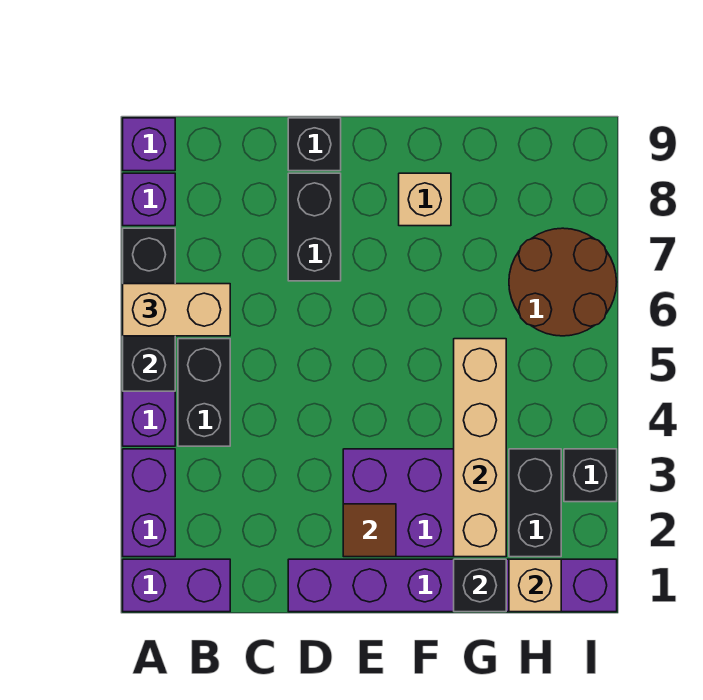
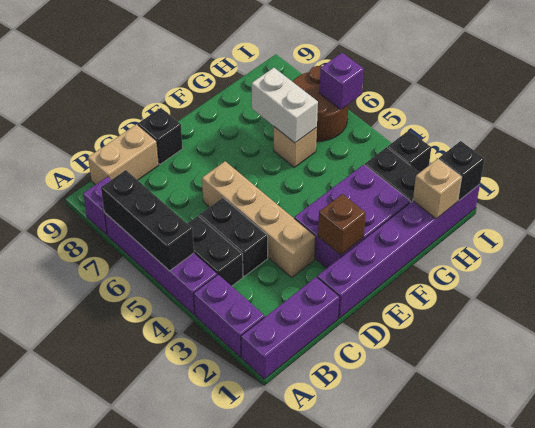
purple brick A1:B1 level 1 -> purple brick A1:C1 level 1
tan brick A6:B6 level 3 -> tan brick B9:C9 level 1
purple brick A9 level 1 -> purple brick I6 level 2
black brick D7:D8 level 1 -> black brick C4:C5 level 1
brown tile E2 level 2 -> brown brick E2 level 2
tan brick F8 level 1 -> tan brick G6 level 1
black brick G1 level 2 -> black brick I1 level 2
tan brick G2:G5 level 2 -> tan brick D3:D6 level 1
none -> white brick G6:G7 level 2

